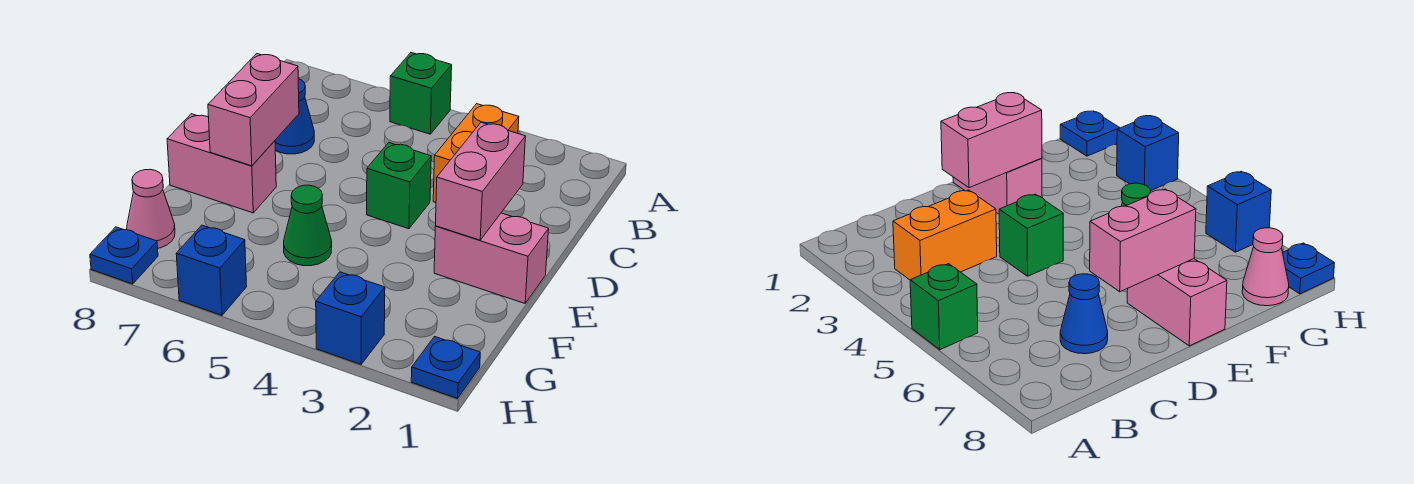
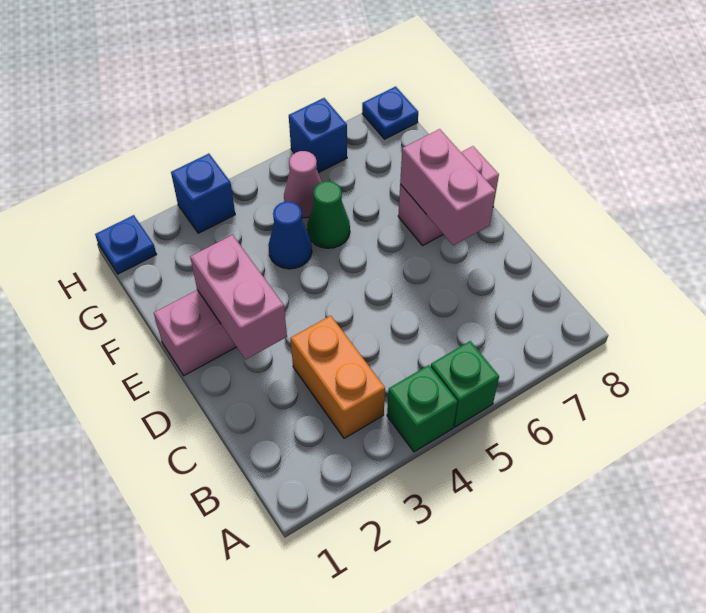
blue cone C7 level 1 -> blue cone F4 level 1
green brick D4 level 1 -> green brick A4 level 1
pink cone G8 level 1 -> pink cone G5 level 1

